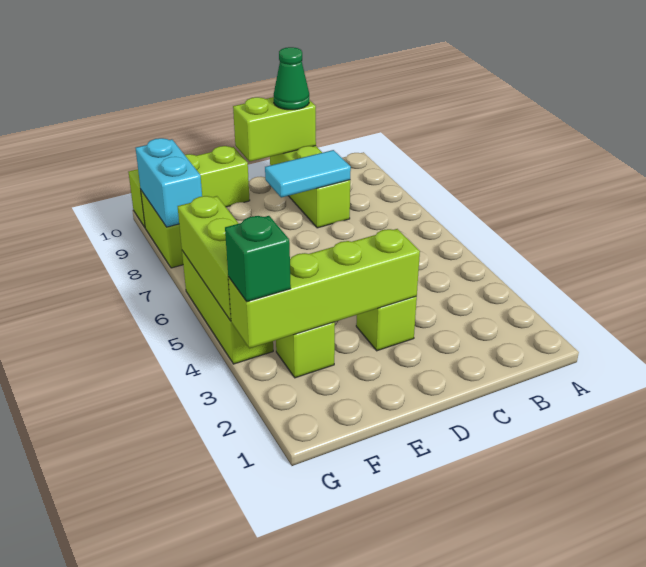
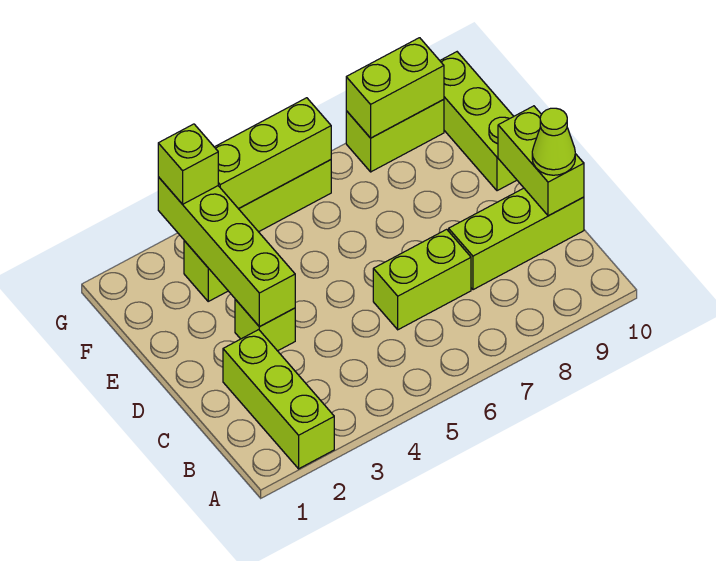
none -> lime brick A2:C2 level 1
none -> lime brick C6:C7 level 1
cyan tile C8:D8 level 2 -> none
green cone C10 level 3 -> lime cone C10 level 3
green brick G3 level 3 -> lime brick G3 level 3
cyan brick G8:G9 level 2 -> lime brick G8:G9 level 2

